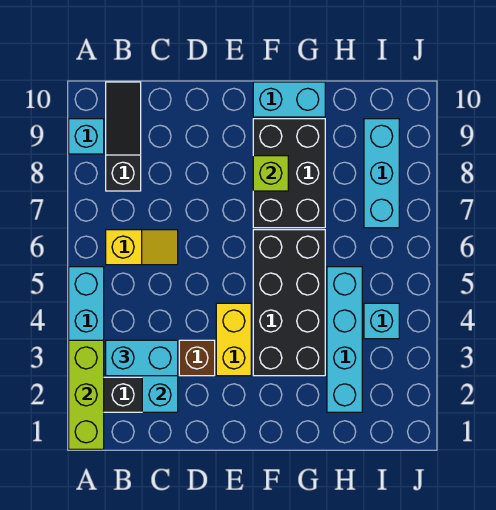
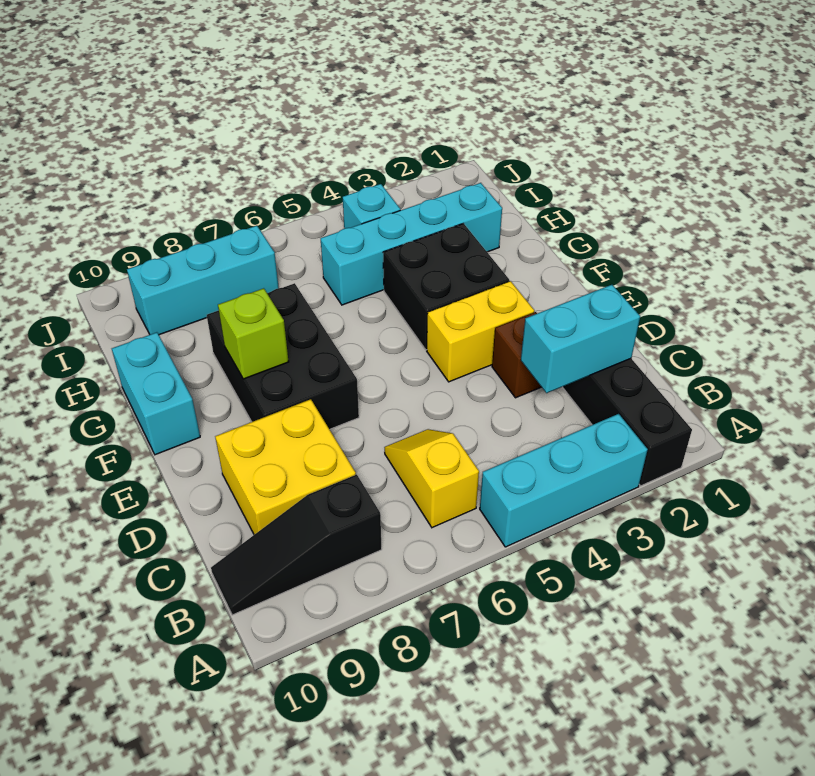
lime brick A1:A3 level 2 -> none
cyan brick A9 level 1 -> none
cyan brick B3:C3 level 3 -> none
none -> yellow brick C8:D9 level 1
black brick F3:G6 level 1 -> black brick F3:G4 level 1
black brick F7:G9 level 1 -> black brick E7:G8 level 1

